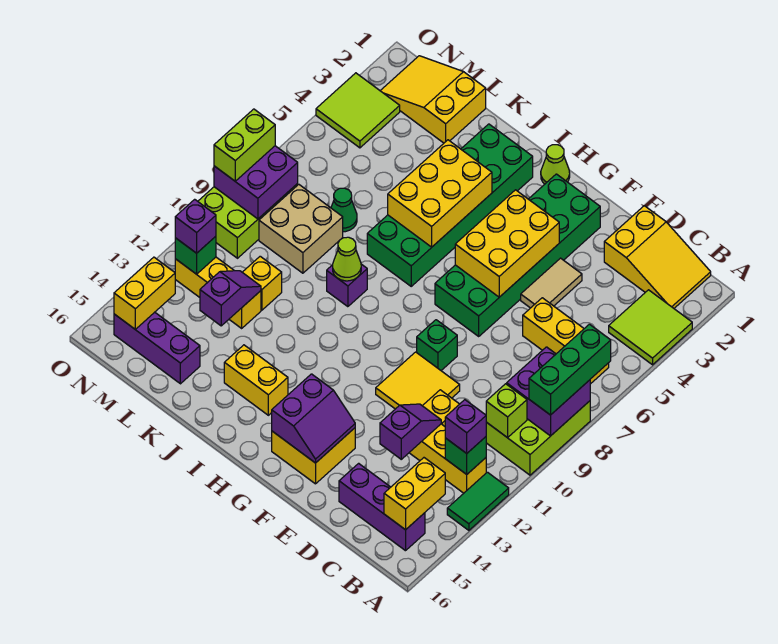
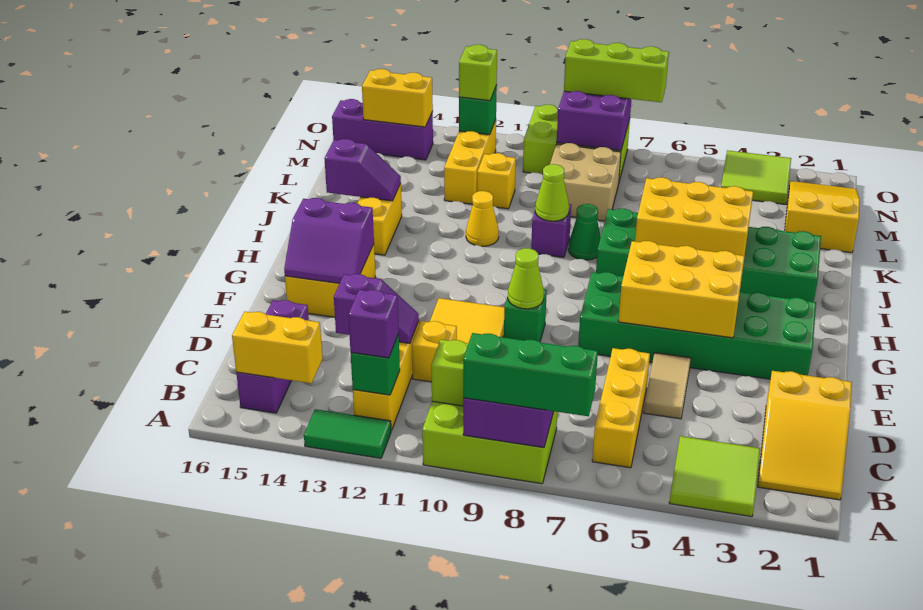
tan tile E4:E5 level 1 -> tan tile D5:E5 level 1
lime cone H1 level 1 -> lime cone F9 level 2
none -> yellow cone J11 level 1
green cone L7 level 1 -> green cone J8 level 1
purple slope L12:L13 level 2 top 13 -> purple slope J14:J15 level 2 top 15
purple brick L15:N15 level 1 -> purple brick N14:N16 level 1
purple brick N12 level 3 -> lime brick N12 level 3
lime brick O8:O9 level 3 -> lime brick O7:O9 level 3

